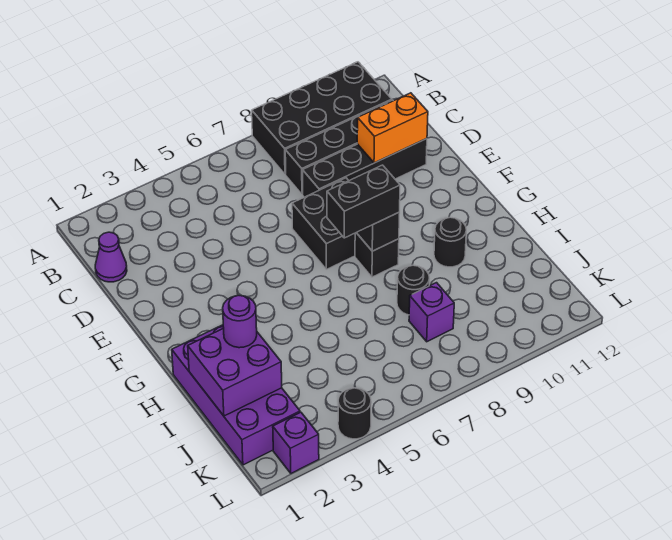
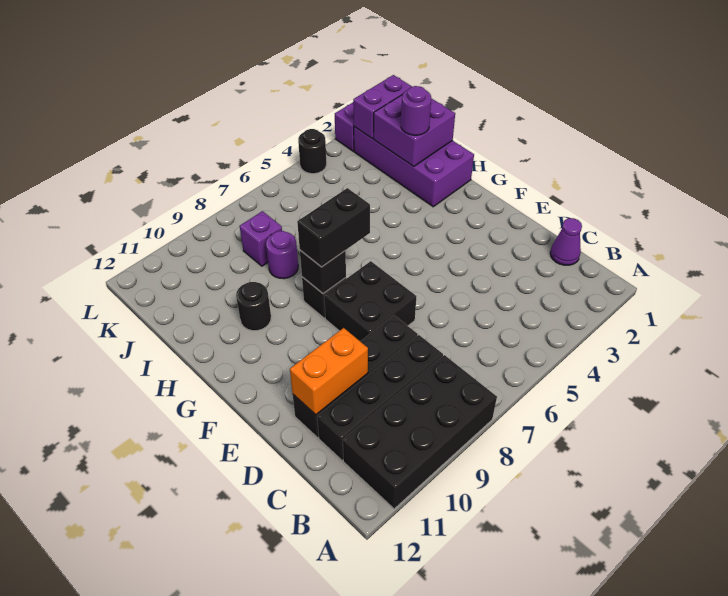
black round brick I8 level 1 -> purple round brick I8 level 1
none -> purple brick K1:K2 level 2

